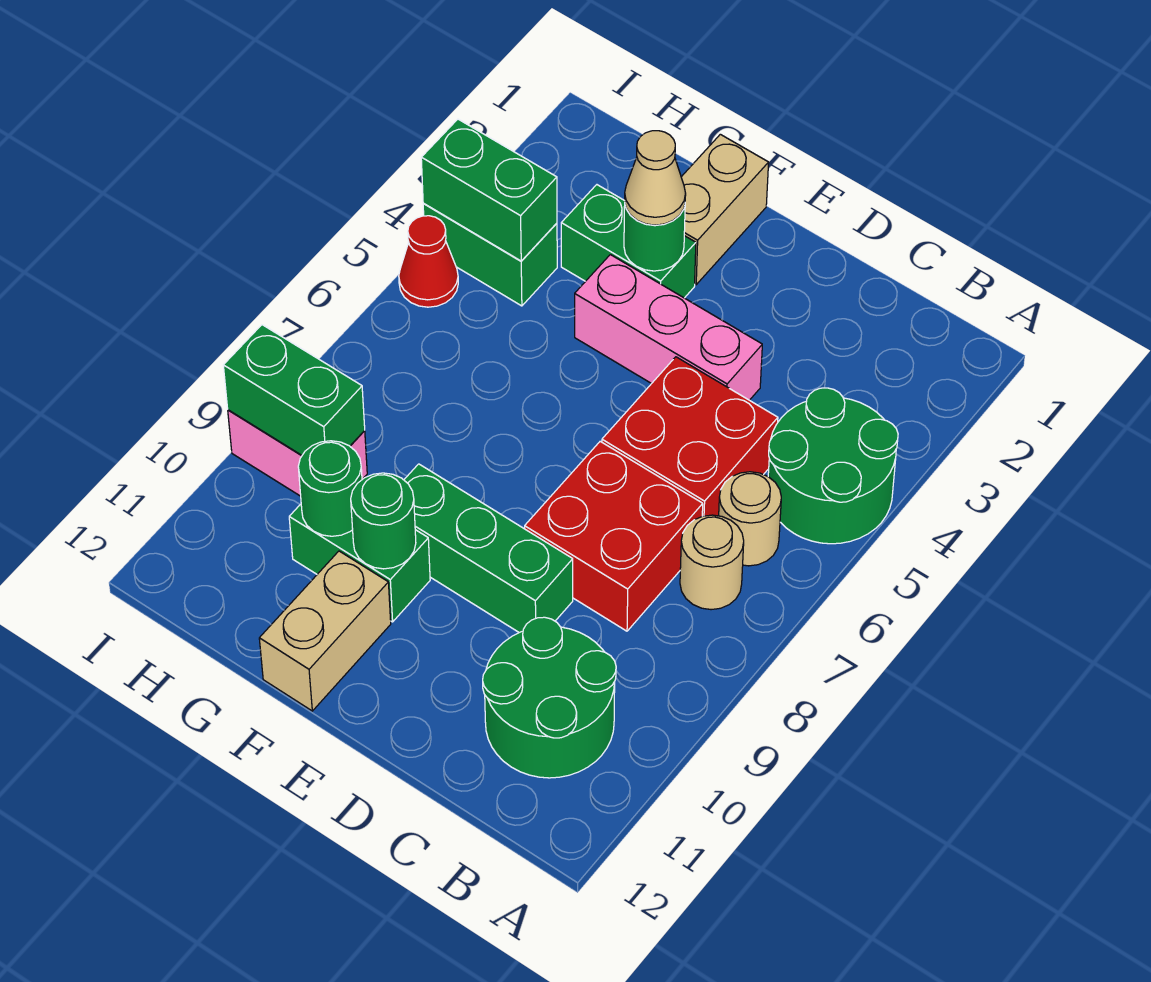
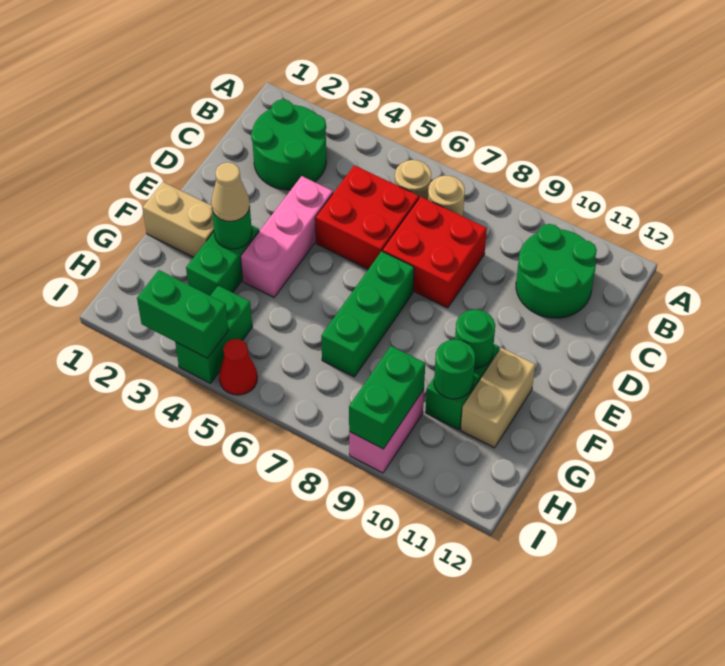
green round brick A4:B5 level 1 -> green round brick B2:C3 level 1
green brick D9:F9 level 1 -> green brick E7:G7 level 1
tan brick F11:F12 level 1 -> tan brick F11:G11 level 1
green brick H4:I4 level 2 -> green brick I3:I4 level 2

